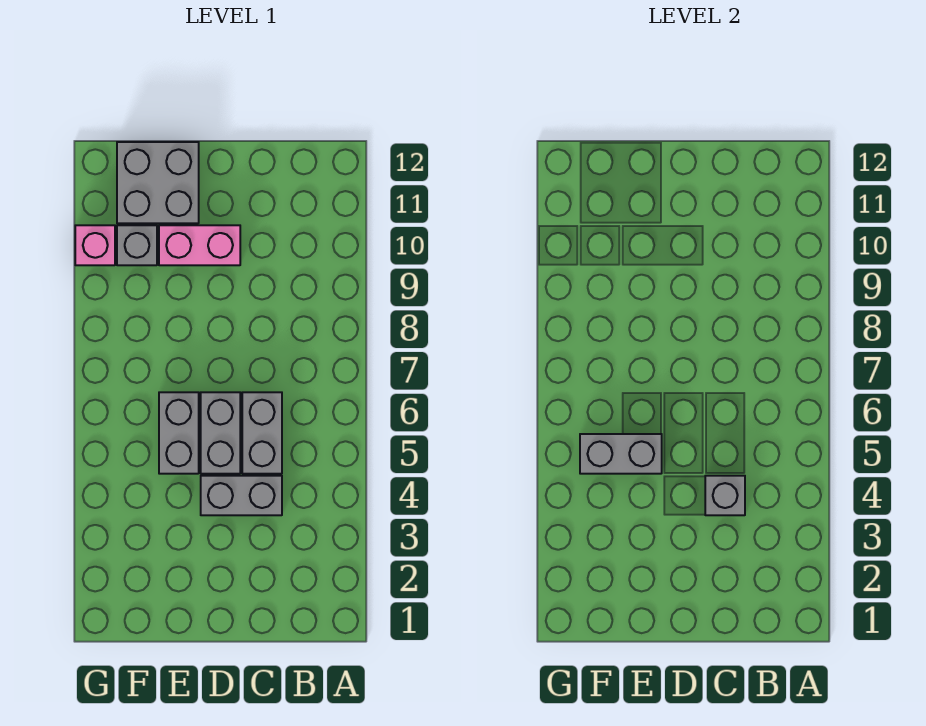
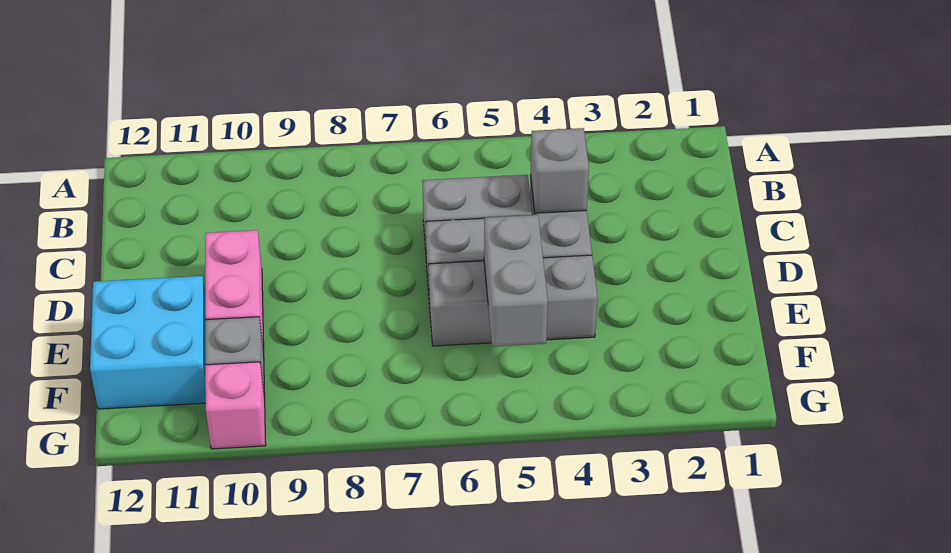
grey brick E5:E6 level 1 -> grey brick E4:E6 level 1
grey brick E11:F12 level 1 -> cyan brick E11:F12 level 1

